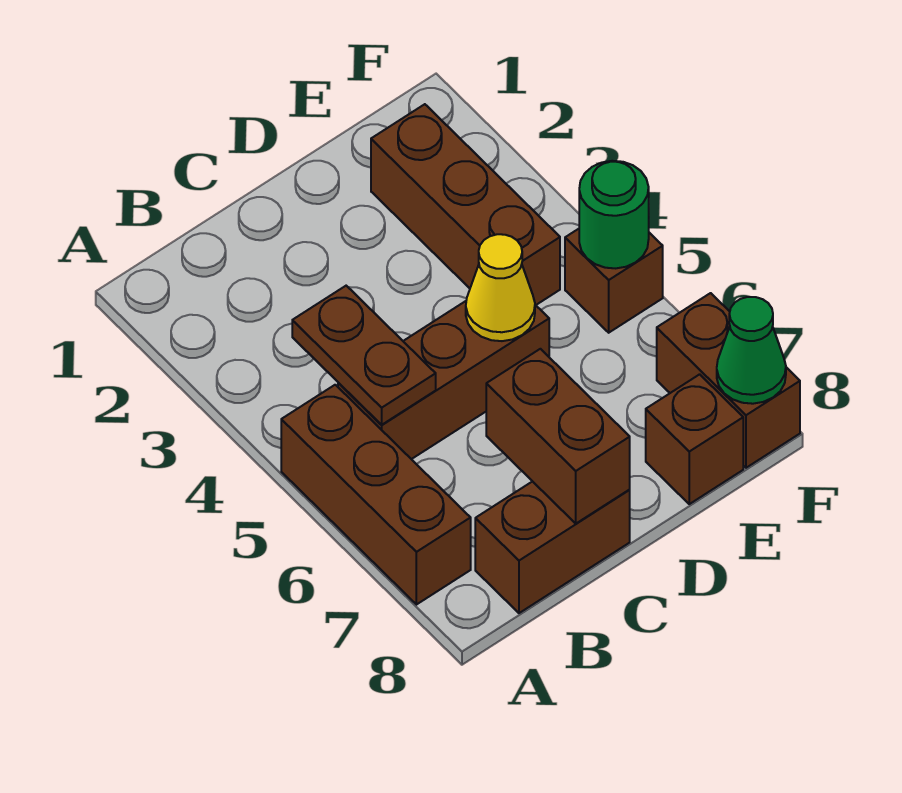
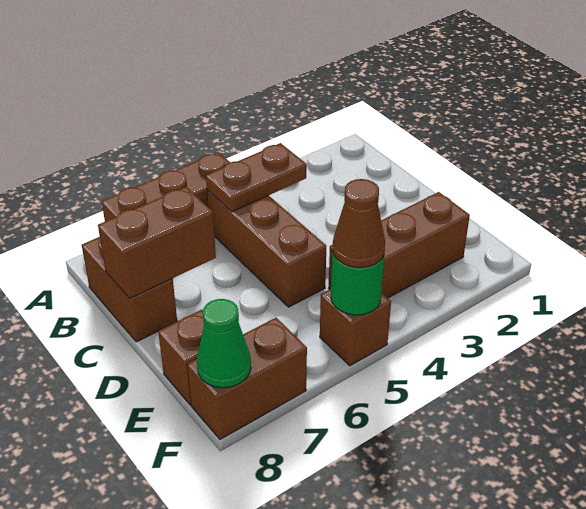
yellow cone D5 level 2 -> none
none -> brown cone F5 level 3

